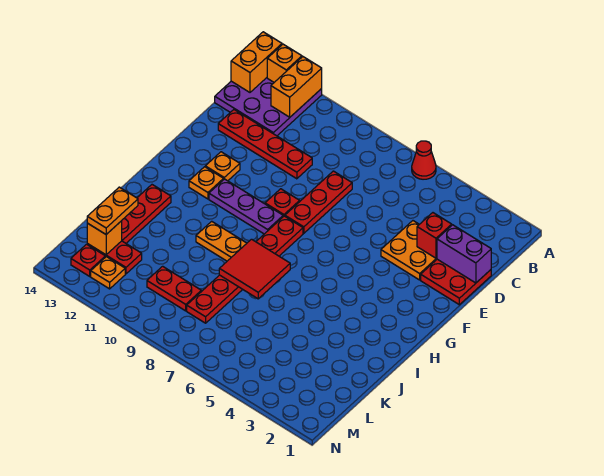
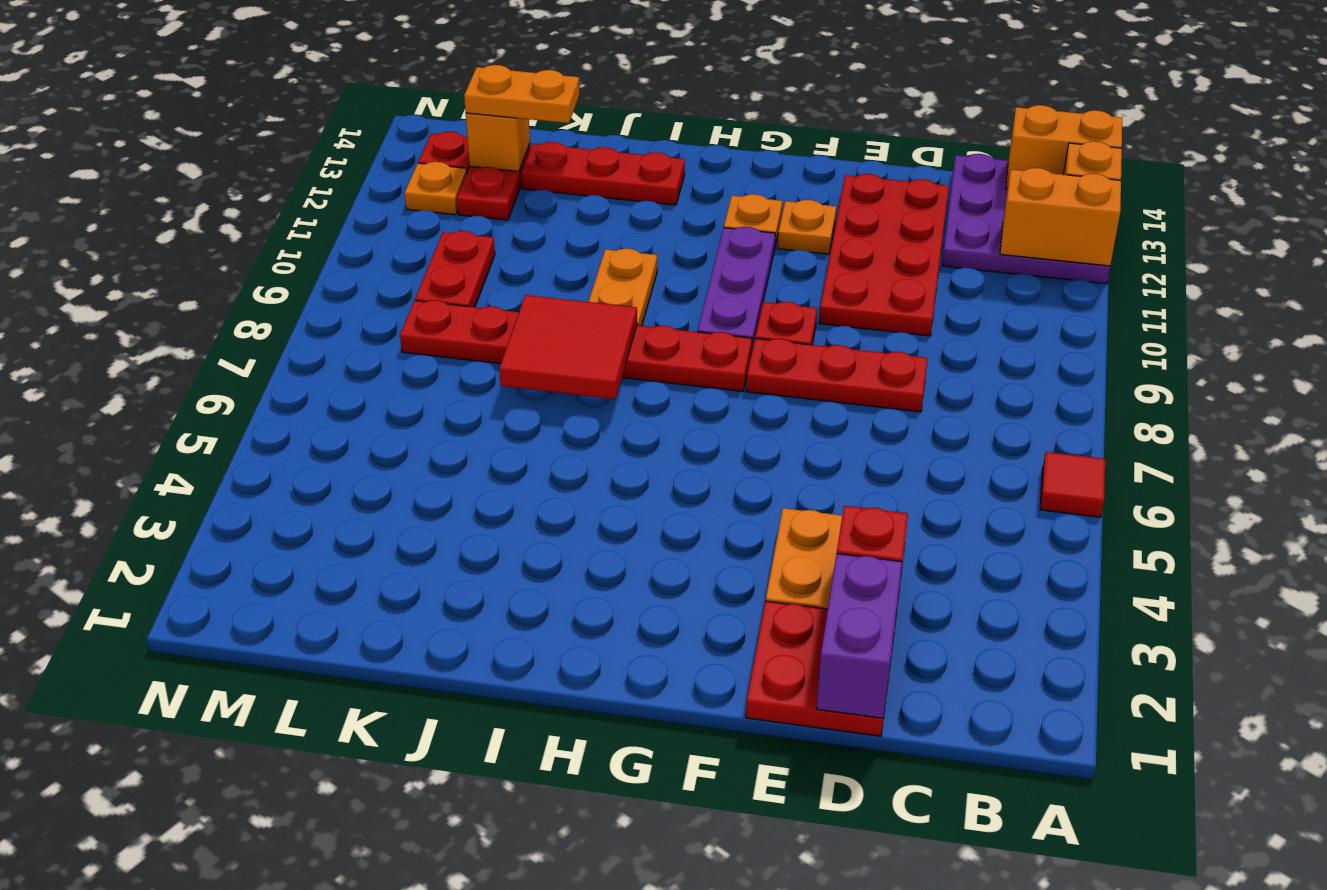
red cone A6 level 1 -> red tile A6 level 1
red plate D10:D13 level 1 -> red plate D10:E13 level 1

